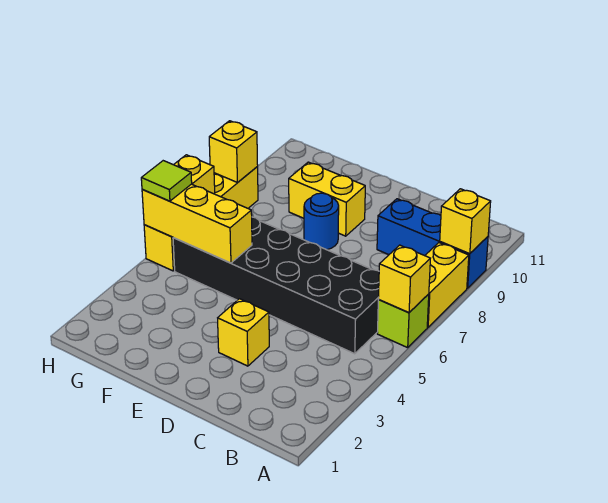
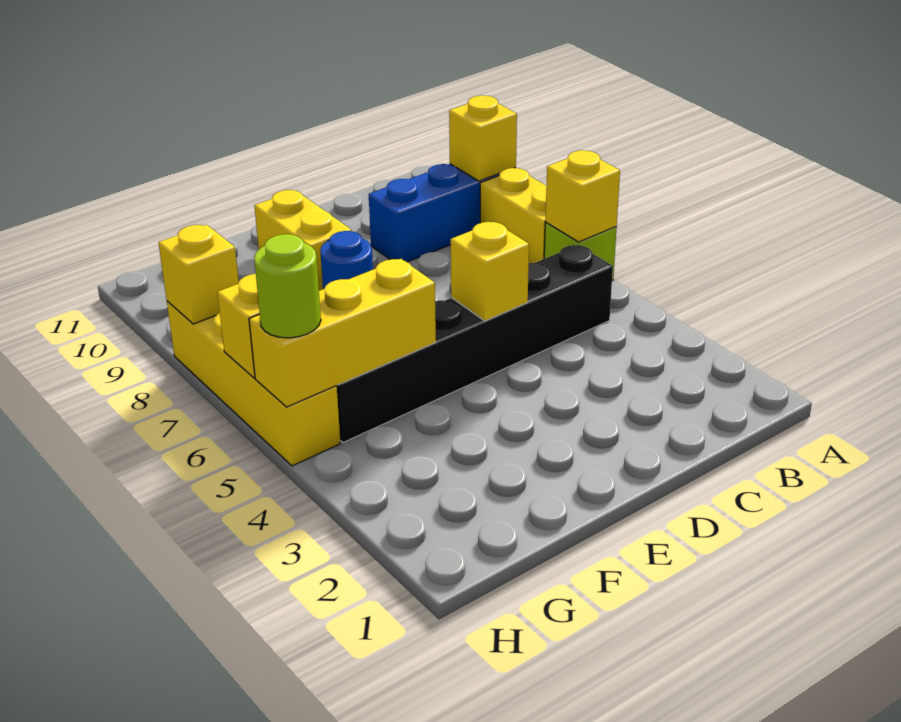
black brick B5:G6 level 1 -> black brick B5:G5 level 1
yellow brick D3 level 1 -> yellow brick D5 level 2
yellow brick E9:F9 level 1 -> yellow brick E9:E10 level 1
lime tile H5 level 3 -> lime round brick H5 level 3

